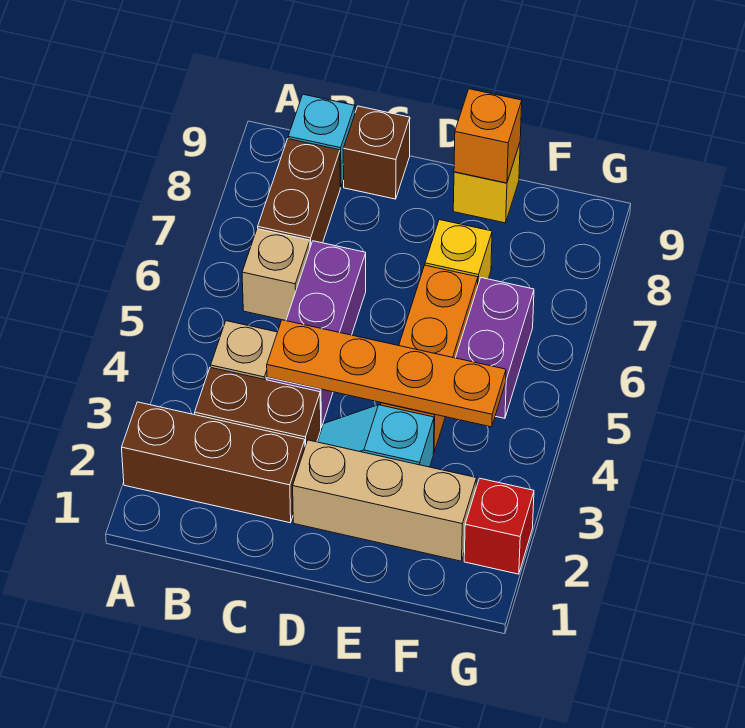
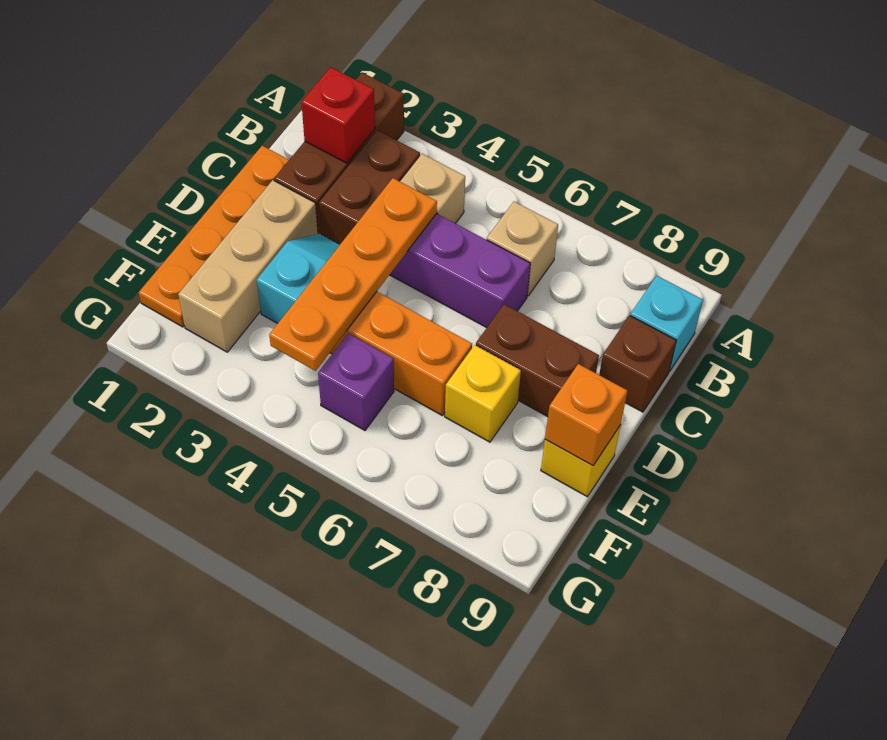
brown brick B7:B8 level 1 -> brown brick D7:D8 level 1
none -> orange plate C1:F1 level 1
purple brick F5:F6 level 1 -> purple brick F5 level 1
red brick G2 level 1 -> red brick B2 level 2

